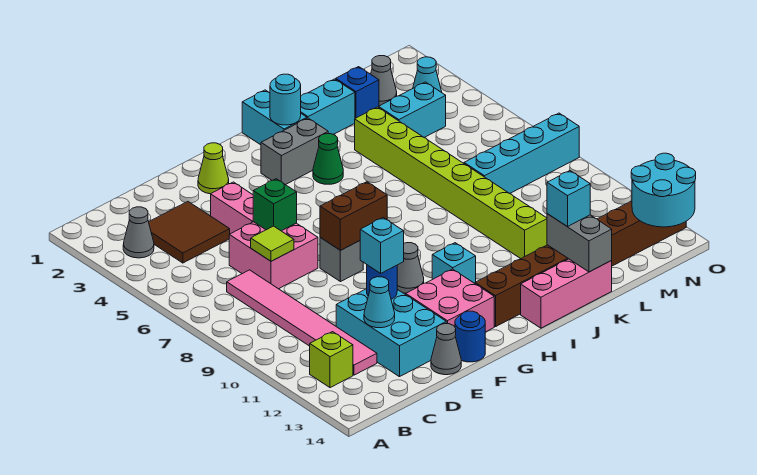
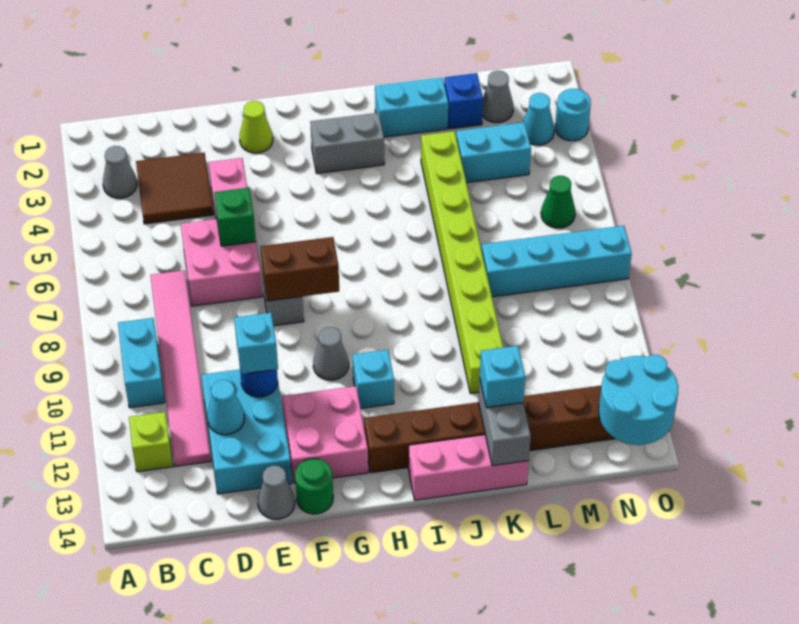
lime tile D7 level 2 -> none
blue round brick F14 level 1 -> green round brick F14 level 1
cyan brick I1:I2 level 1 -> cyan brick B9:B10 level 1
cyan round brick I2 level 2 -> cyan round brick O3 level 1
green cone I4 level 1 -> green cone N6 level 1

